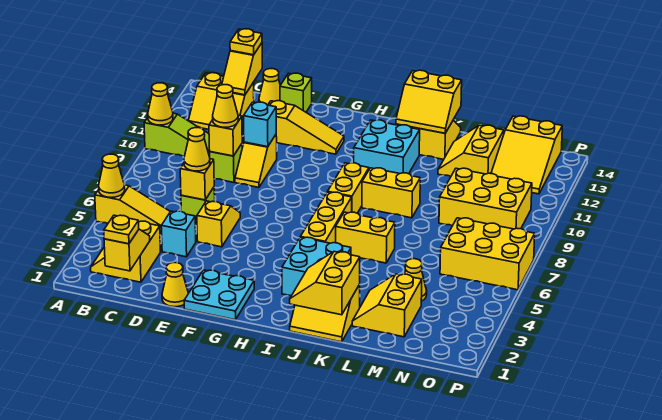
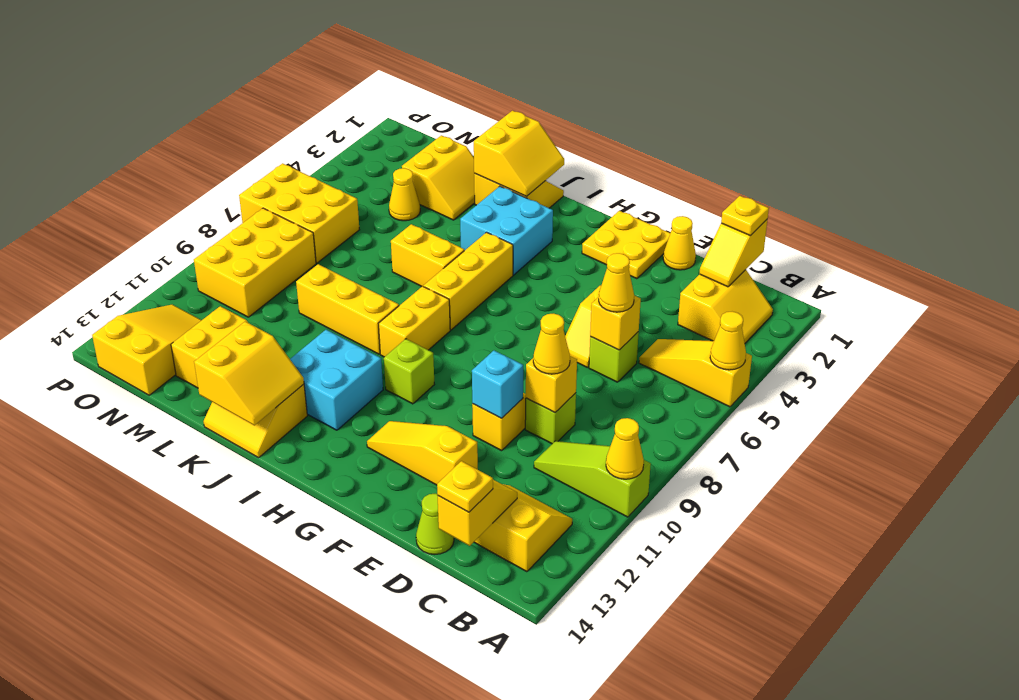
cyan brick D4 level 1 -> none
yellow cone D14 level 1 -> lime cone D14 level 1
lime brick E14 level 1 -> lime brick H10 level 1
cyan plate F1:G2 level 1 -> yellow plate F1:G2 level 1
yellow brick J9:K9 level 1 -> yellow brick J9:L9 level 1
yellow slope J13:K14 level 2 top 14 -> yellow slope J13:K14 level 2 top K
yellow brick M9:O10 level 1 -> yellow brick N8:O10 level 1

